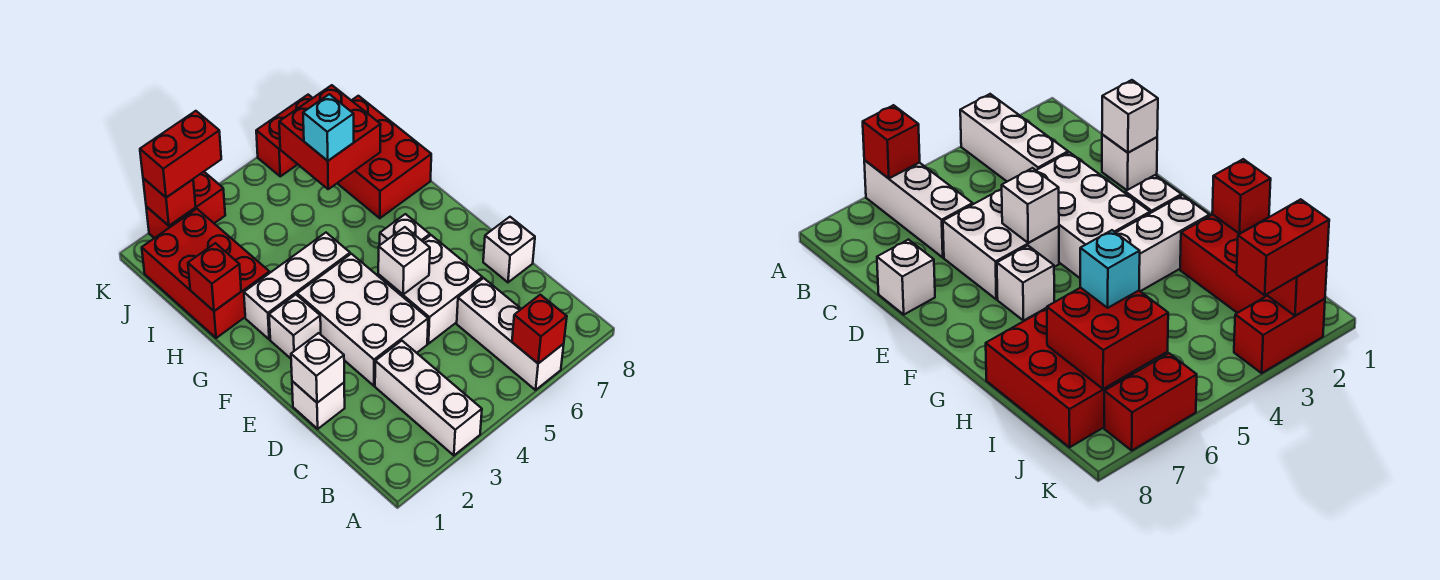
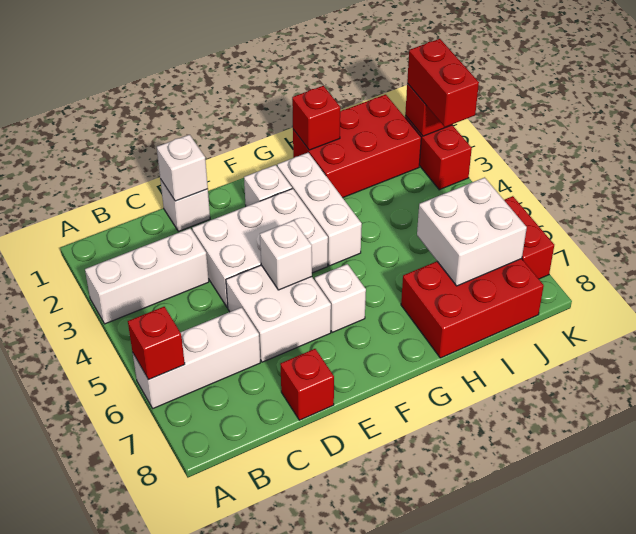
white brick D8 level 1 -> red brick D8 level 1
red brick I6:J7 level 2 -> white brick I6:J7 level 2
cyan brick I6 level 3 -> none

